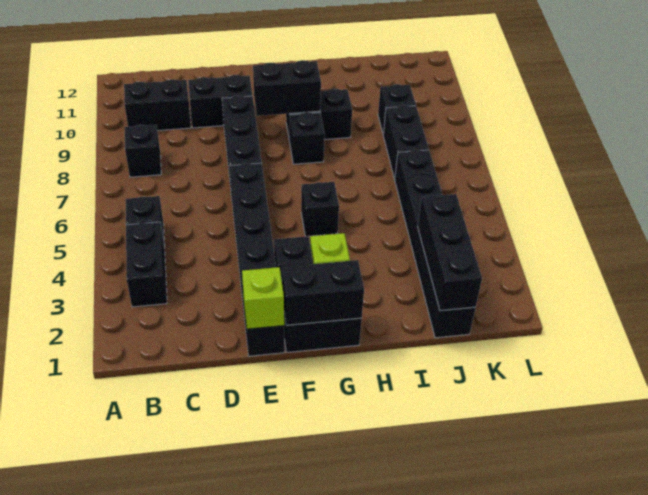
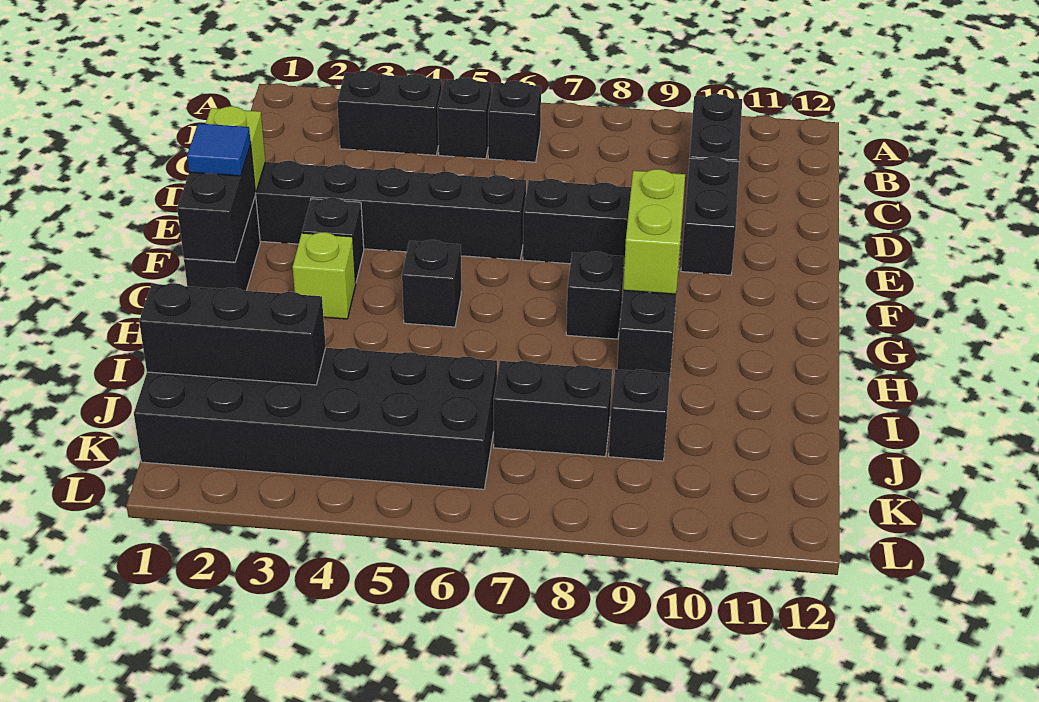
black brick B8 level 1 -> black brick B6 level 1
none -> blue tile F1 level 3
black brick F9:G9 level 2 -> lime brick F9:G9 level 2
black brick J1:J6 level 1 -> black brick J1:K6 level 1

